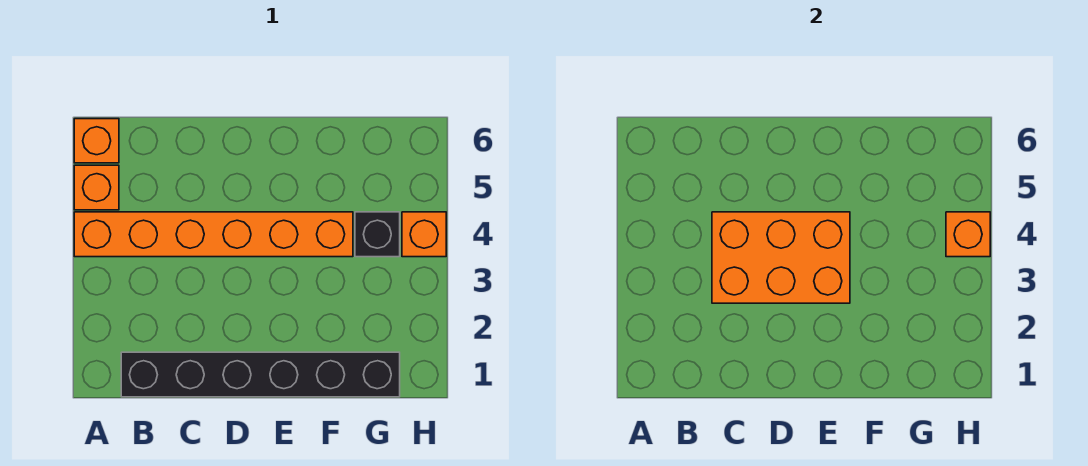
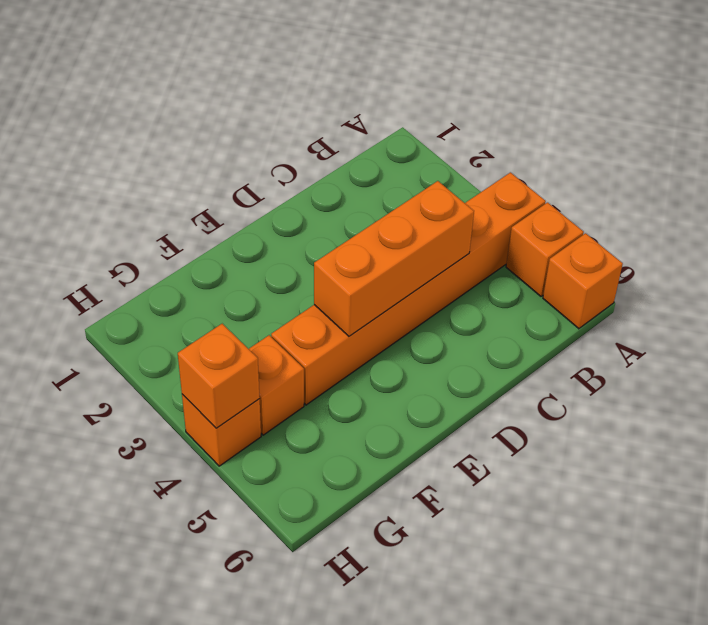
black brick B1:G1 level 1 -> none
orange brick C3:E4 level 2 -> orange brick C4:E4 level 2
black brick G4 level 1 -> orange brick G4 level 1

